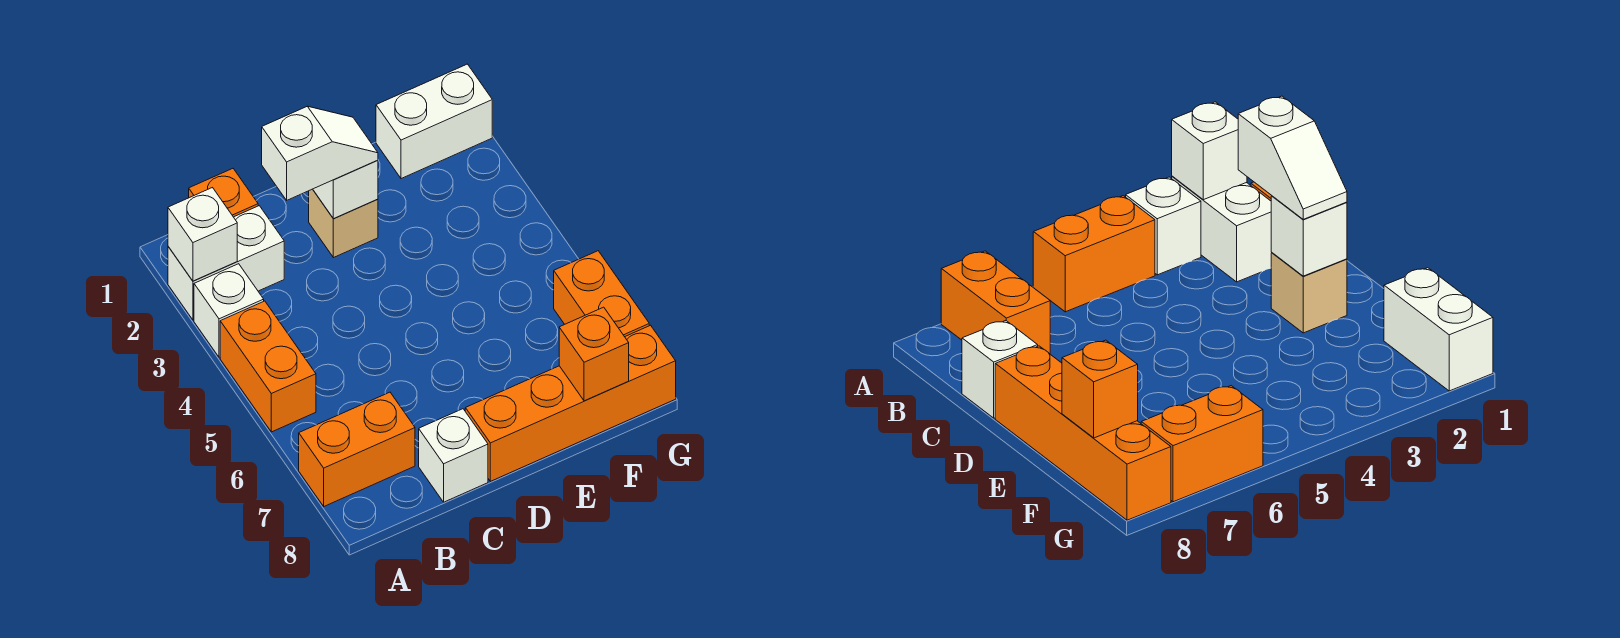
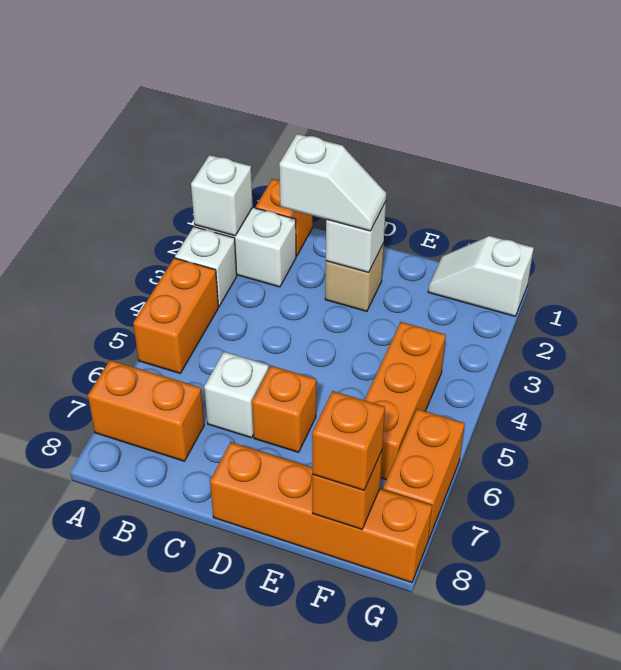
white brick C8 level 1 -> white brick C6 level 1
none -> orange brick D6 level 1
white brick F1:G1 level 1 -> white slope F1:G1 level 1 top G
none -> orange brick F4:F6 level 1
none -> orange brick F8 level 3

